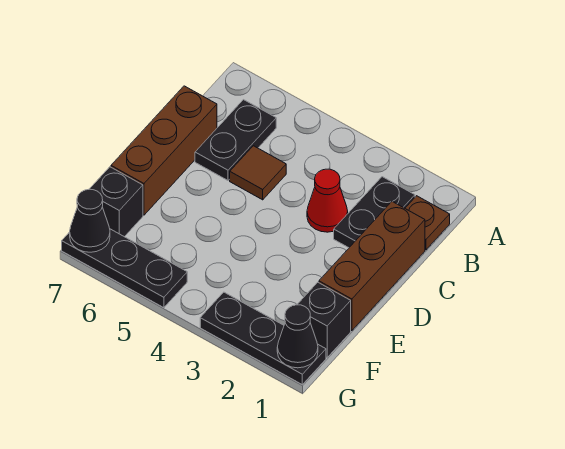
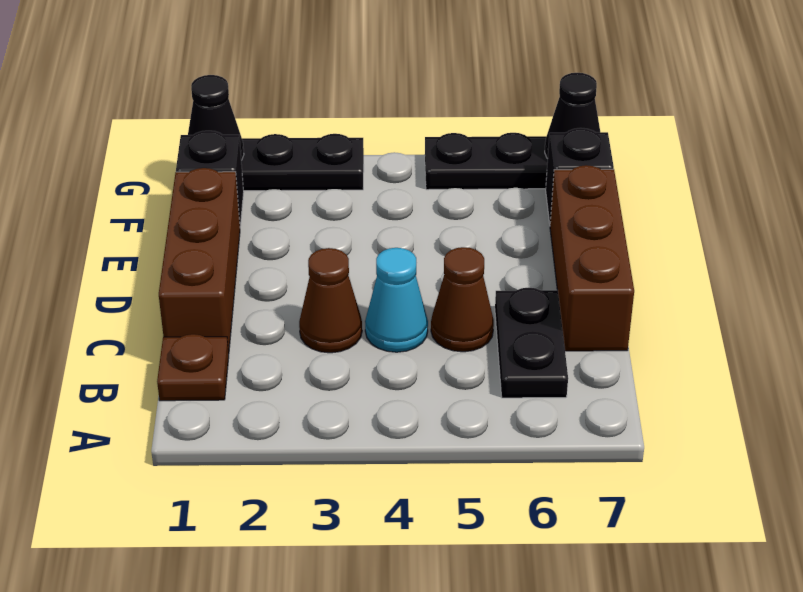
black plate B2:C2 level 1 -> none
red cone C3 level 1 -> brown cone C3 level 1
none -> cyan cone C4 level 1
brown tile C5 level 1 -> brown cone C5 level 1

